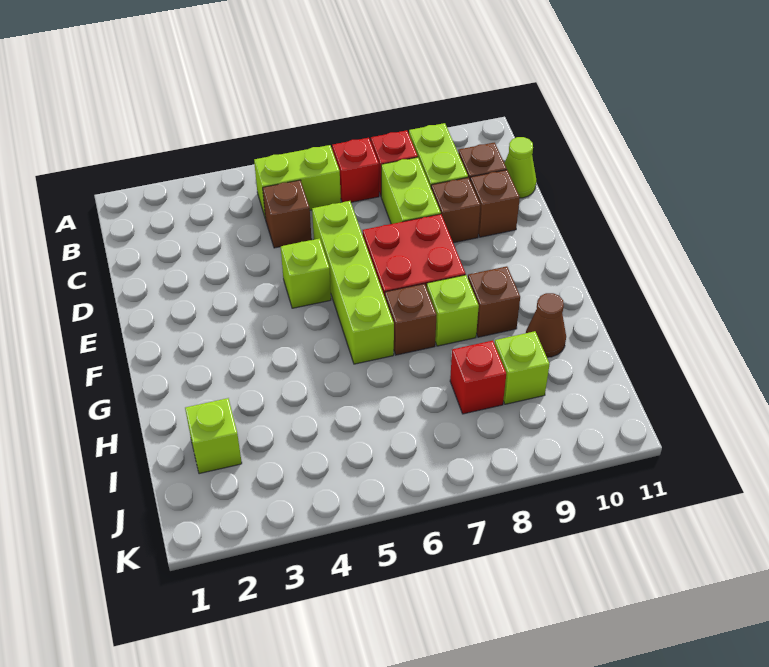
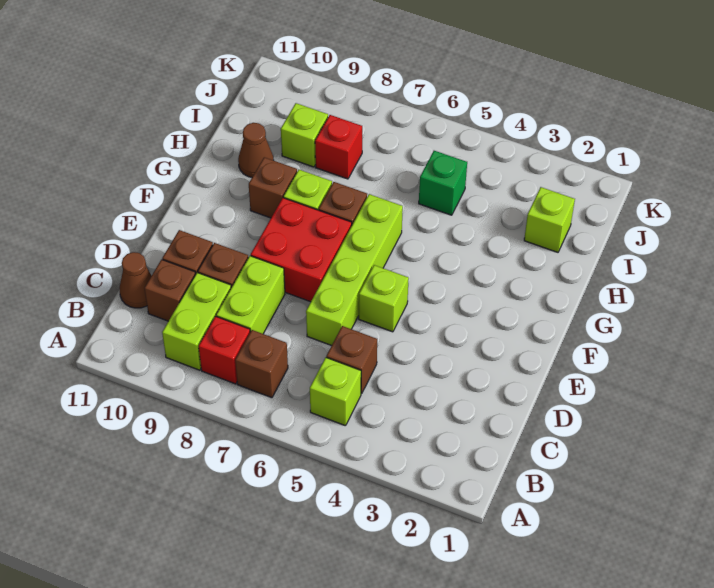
lime brick B5:B6 level 1 -> lime brick B5 level 1
red brick B7 level 1 -> brown brick B7 level 1
lime cone C11 level 1 -> brown cone C11 level 1
none -> green brick I5 level 1

